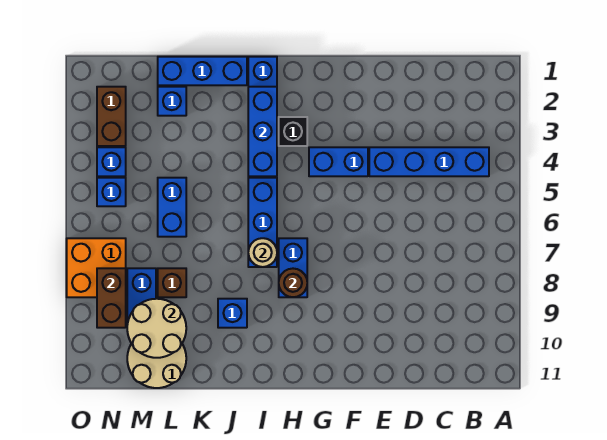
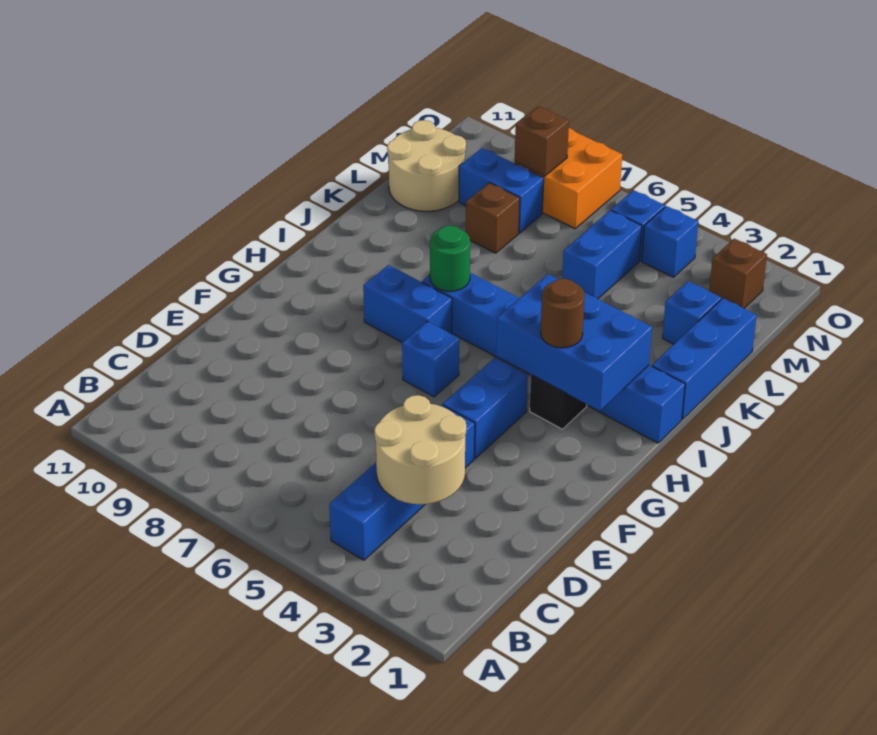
brown round brick H8 level 2 -> brown round brick H3 level 3
blue brick I2:I4 level 2 -> blue brick H2:I4 level 2
tan round brick I7 level 2 -> green round brick I7 level 2
blue brick J9 level 1 -> blue brick G6 level 1
blue brick L5:L6 level 1 -> blue brick L5:M5 level 1
tan round brick L9:M10 level 2 -> tan round brick C3:D4 level 2
brown brick N2:N3 level 1 -> brown brick N2 level 1
brown brick N8:N9 level 2 -> brown brick N8 level 2

